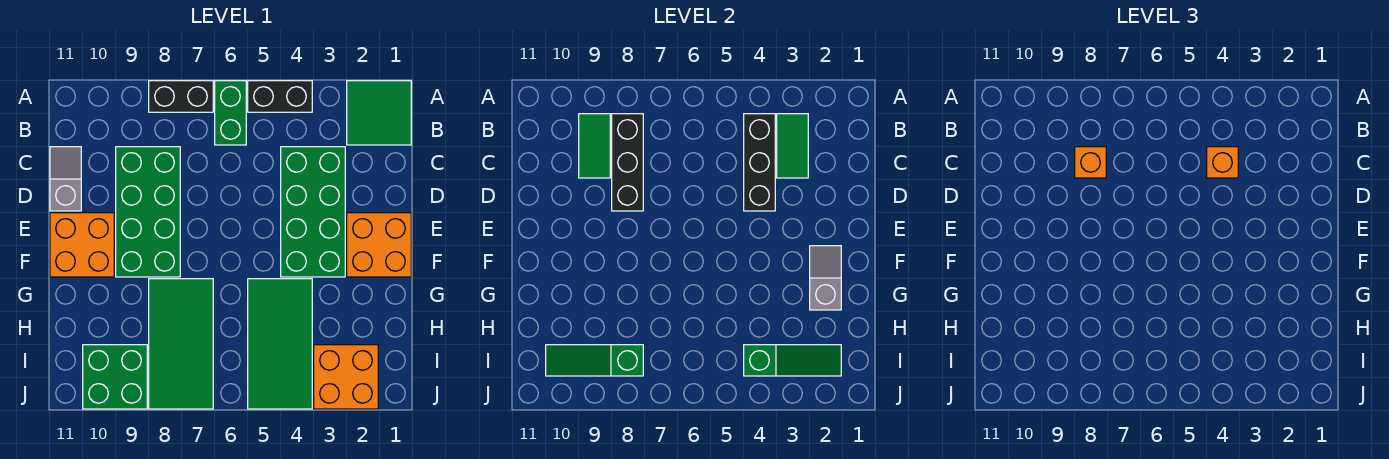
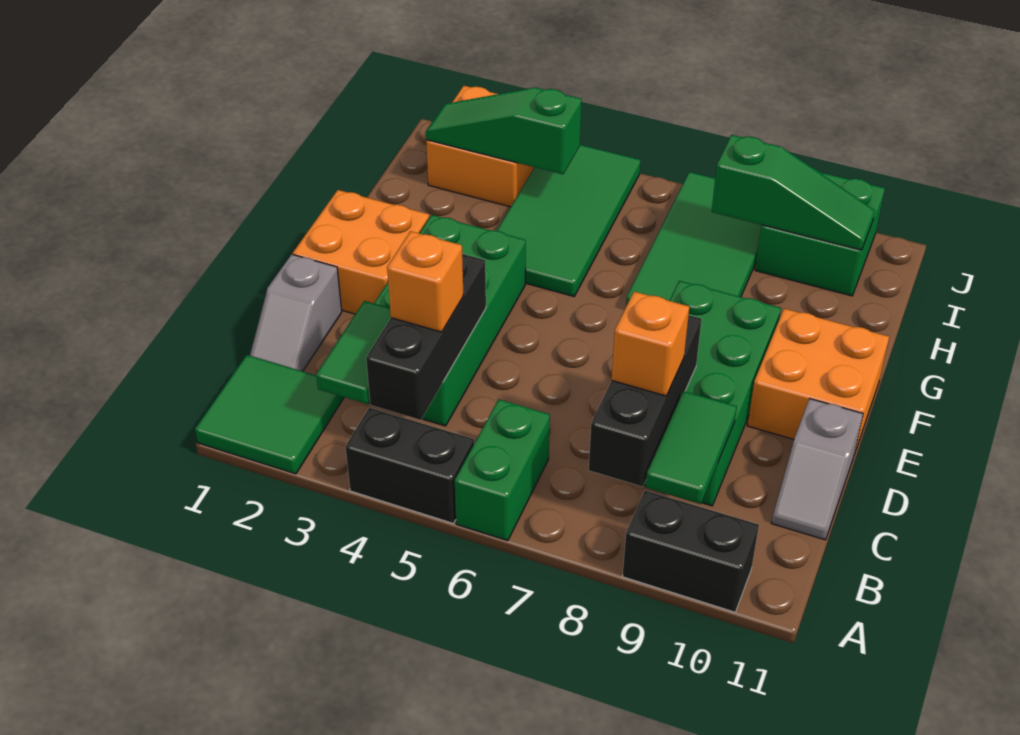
black brick A7:A8 level 1 -> black brick A9:A10 level 1
grey slope F2:G2 level 2 top G -> grey slope C1:D1 level 1 top D

